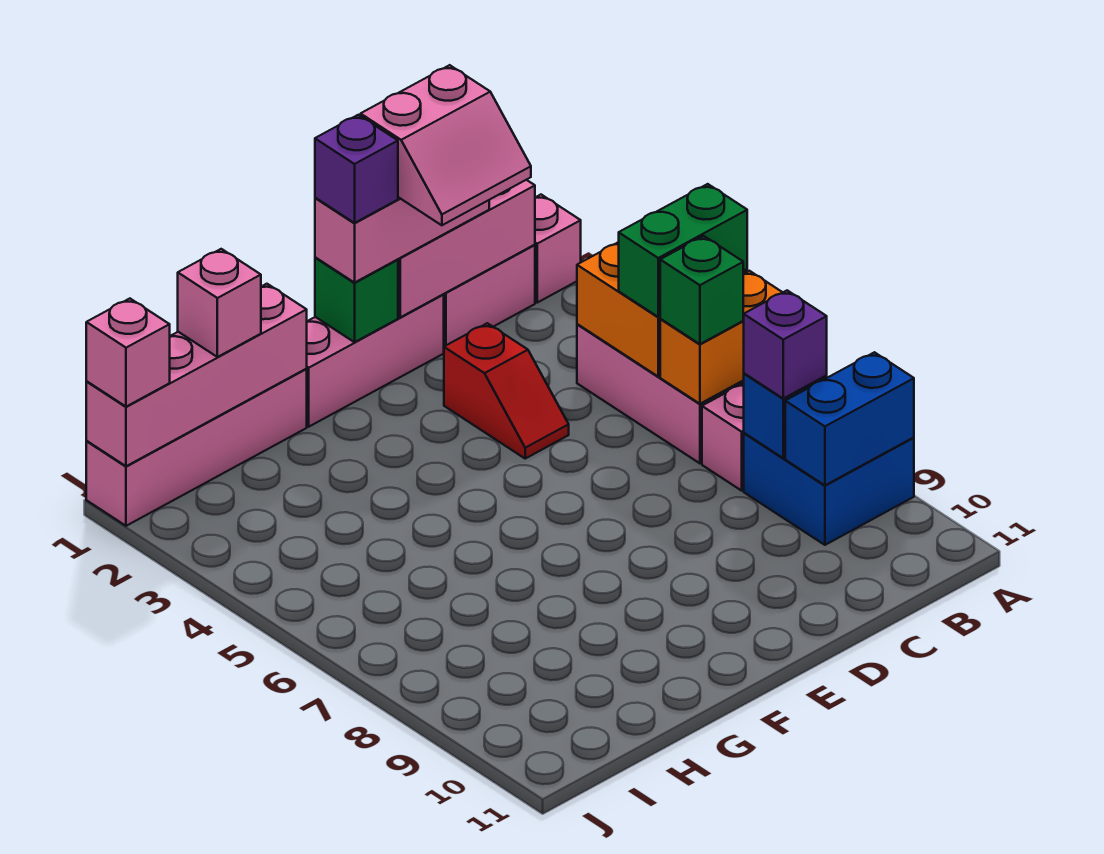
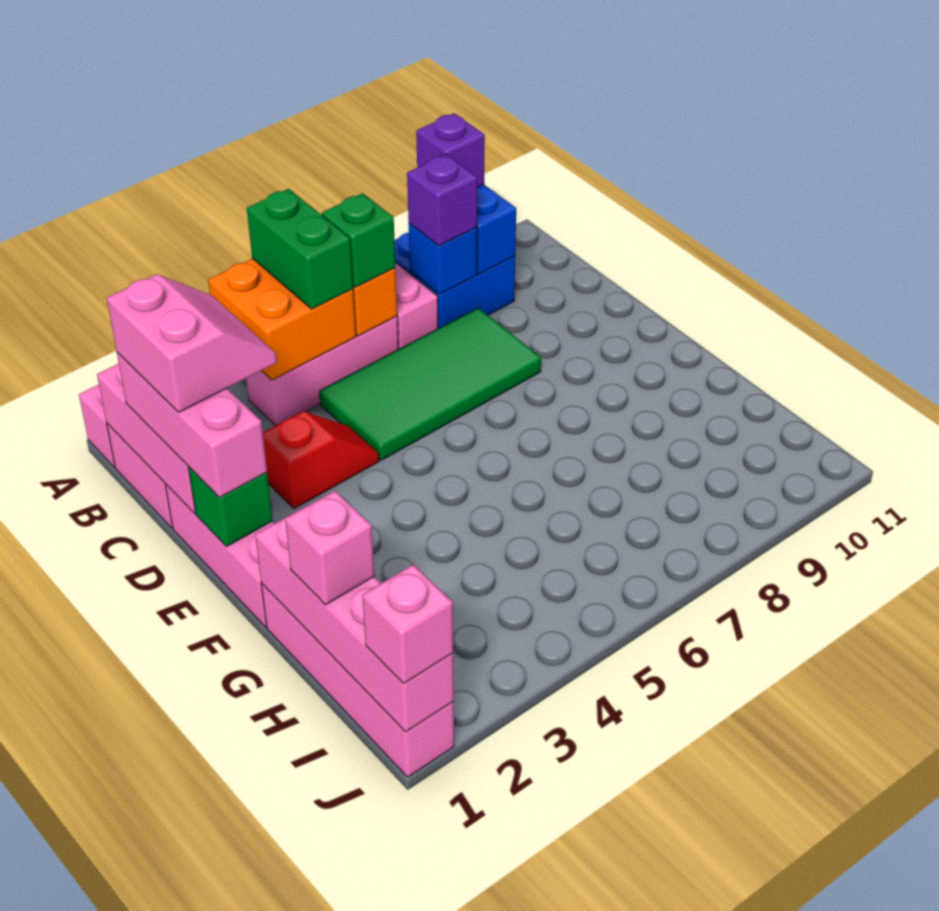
none -> green tile C5:D8 level 1
purple brick E1 level 4 -> purple brick A9 level 3

